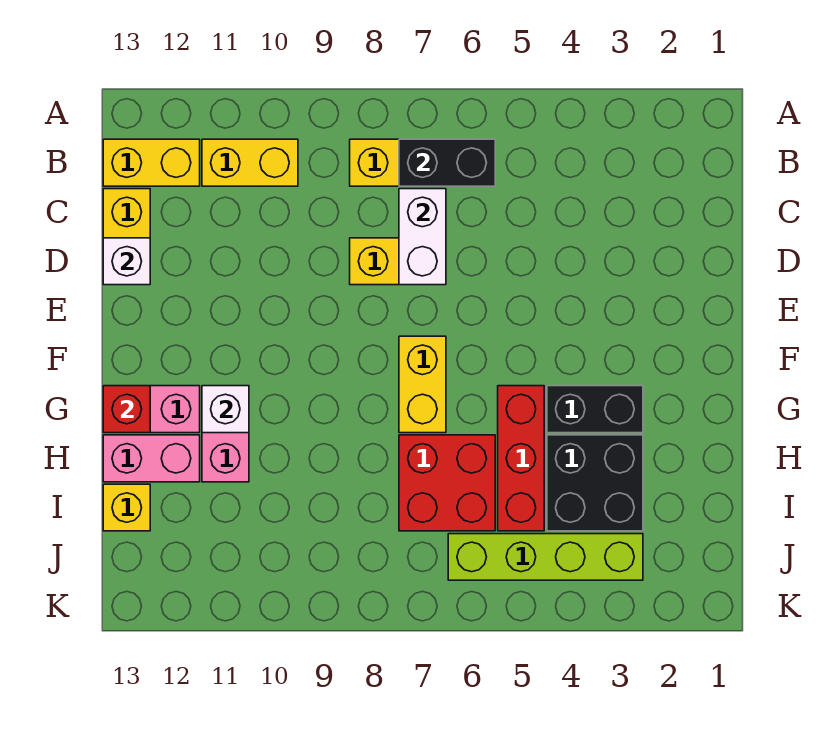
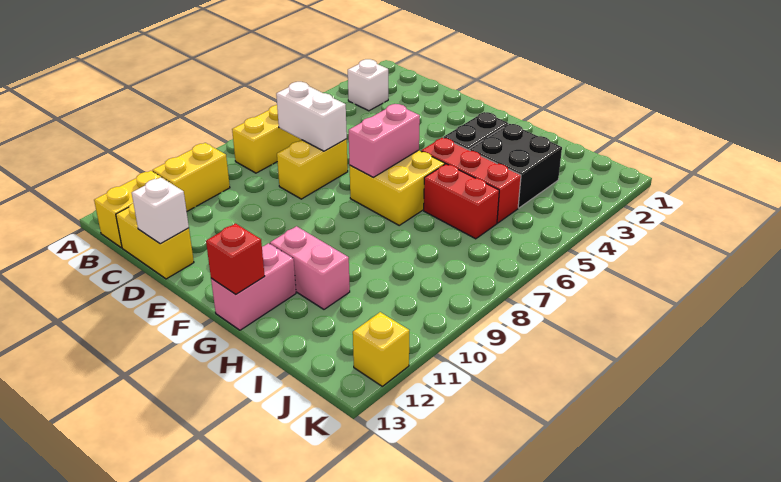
black brick B6:B7 level 2 -> none
yellow brick F7:G7 level 1 -> yellow brick F6:G7 level 1
white brick G11 level 2 -> white brick B3 level 1
red brick H6:I7 level 1 -> red brick H6:I6 level 1
pink brick H12:H13 level 1 -> pink brick F6:F7 level 2
yellow brick I13 level 1 -> yellow brick K12 level 1
lime brick J3:J6 level 1 -> none

